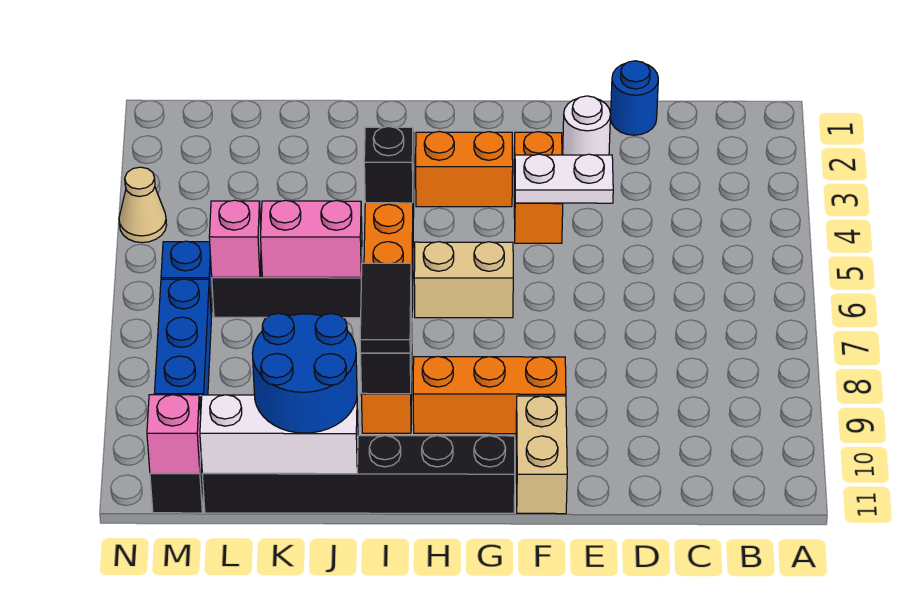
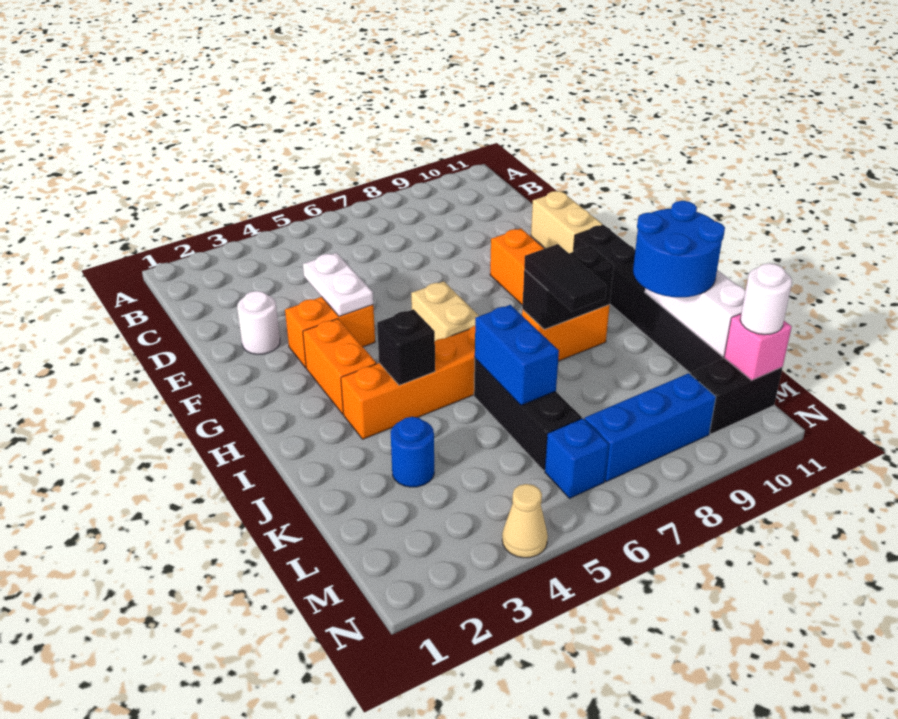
blue round brick D1 level 1 -> blue round brick K3 level 1
tan brick F10:F11 level 1 -> tan brick E11:F11 level 1
black tile I8:I9 level 3 -> black tile I8:J8 level 3
pink brick J6:K6 level 2 -> blue brick J6:K6 level 2
pink brick L6 level 2 -> none
none -> white round brick M11 level 3

